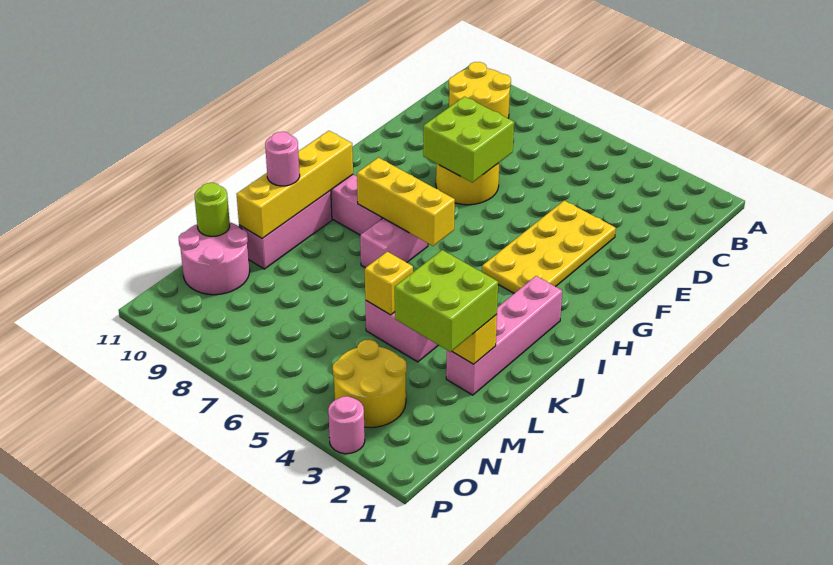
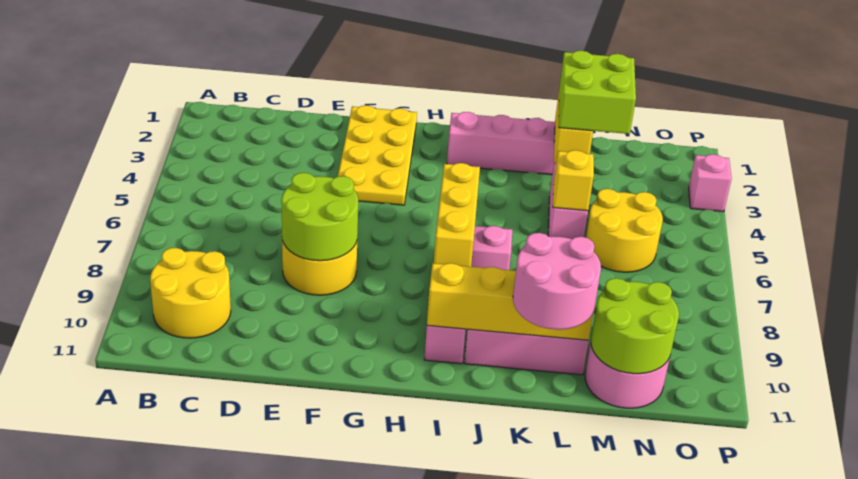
yellow plate E3:H4 level 1 -> yellow plate F1:G4 level 1
lime brick E7:F8 level 2 -> lime round brick E7:F8 level 2
pink round brick K10 level 3 -> pink round brick K10:L11 level 3
lime round brick M11 level 2 -> lime round brick M10:N11 level 2
yellow round brick N3:O4 level 1 -> yellow round brick M5:N6 level 1
pink round brick P3 level 1 -> pink brick P3 level 1

